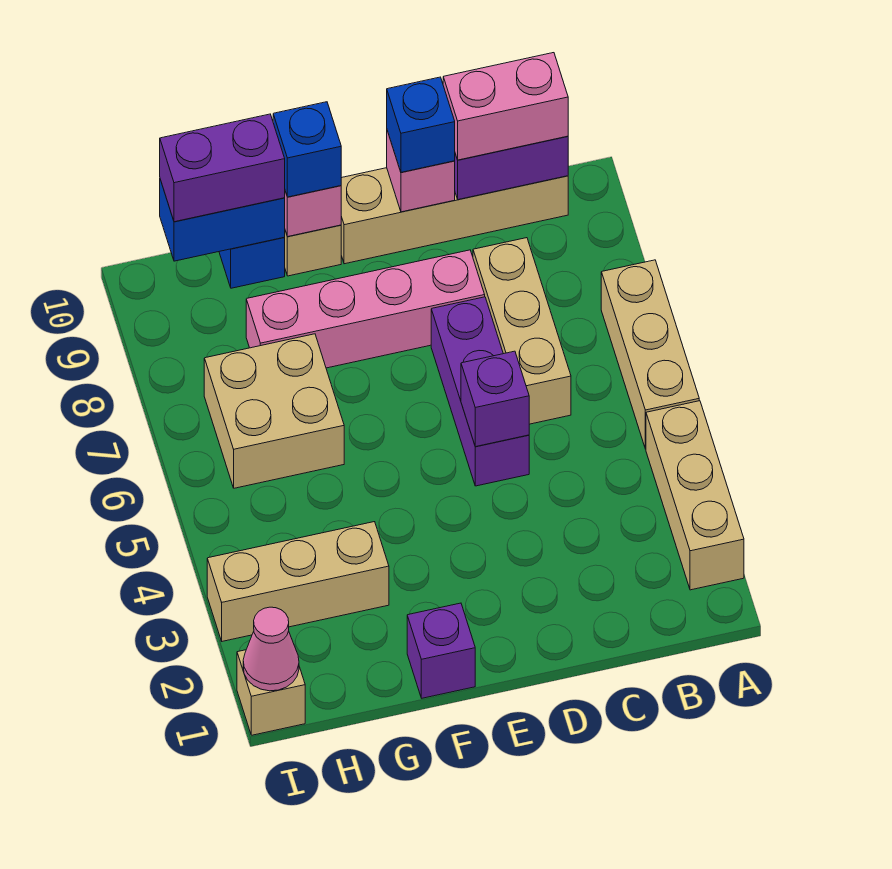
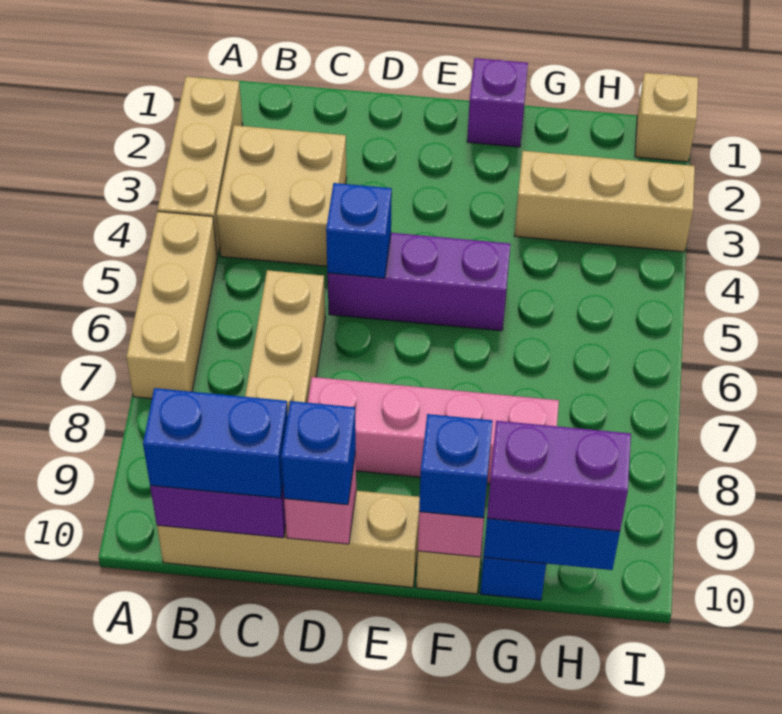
pink brick B10:C10 level 3 -> blue brick B10:C10 level 3
purple brick D5:D7 level 1 -> purple brick D5:F5 level 1
purple brick D5 level 2 -> blue brick D5 level 2
tan brick G6:H7 level 1 -> tan brick B3:C4 level 1
pink cone I1 level 2 -> none

